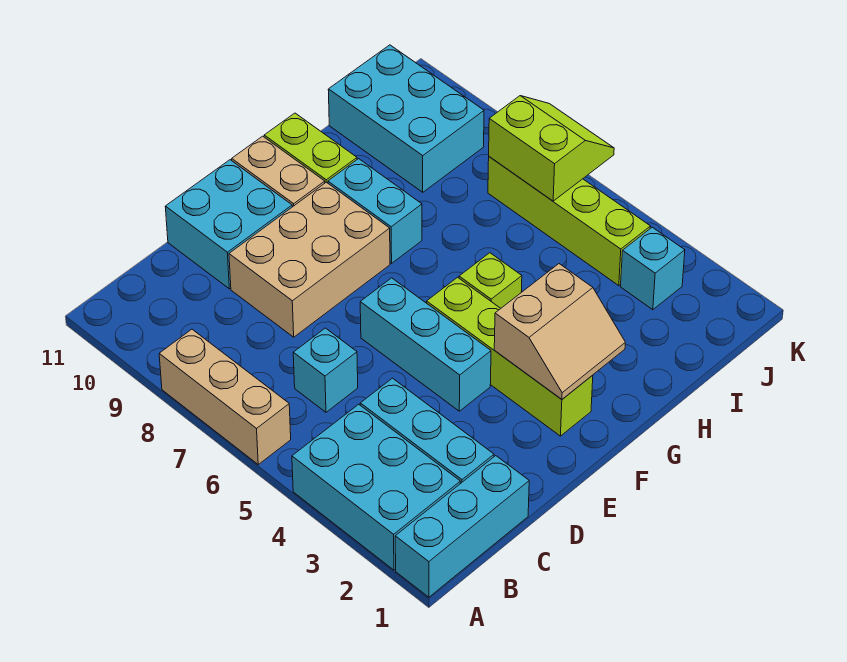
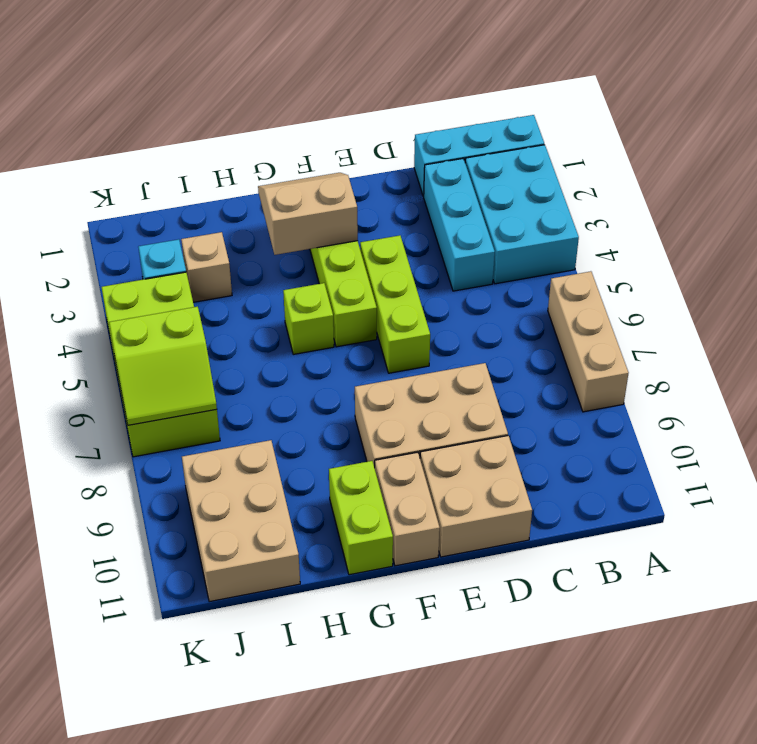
cyan brick C6 level 1 -> none
cyan brick D10:E11 level 1 -> tan brick D10:E11 level 1
cyan brick E4:E6 level 1 -> lime brick E4:E6 level 1
cyan brick G8:G9 level 1 -> none
none -> tan brick I3 level 1
cyan brick I9:J11 level 1 -> tan brick I9:J11 level 1
lime brick J4:J7 level 1 -> lime brick J4:K7 level 1
lime slope J6:K7 level 2 top J -> lime slope J6:K7 level 2 top 6

